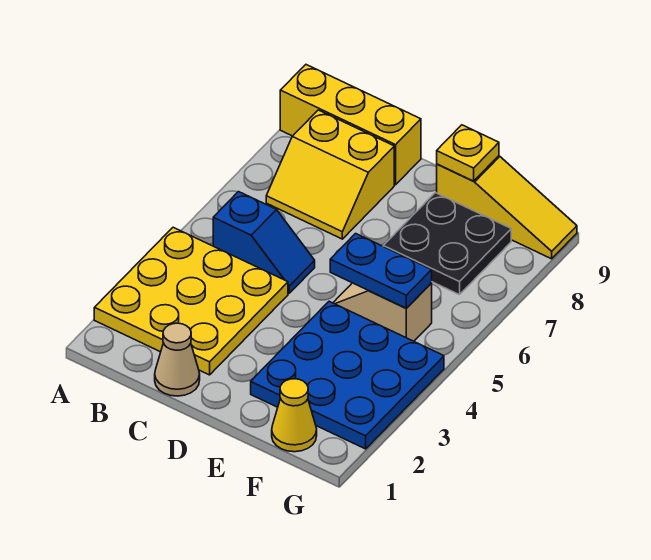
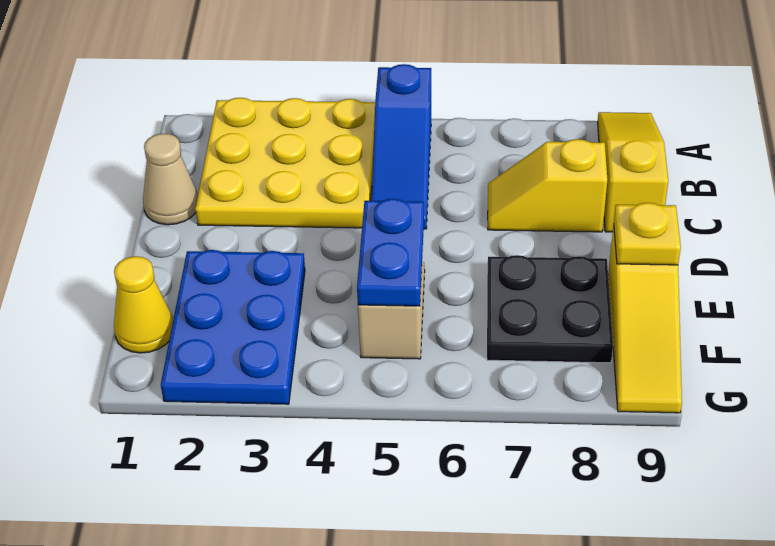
yellow brick A9:C9 level 1 -> yellow slope A9:C9 level 1 top C
blue slope B5:C5 level 1 top B -> blue slope A5:C5 level 1 top A
yellow slope B7:C8 level 1 top 8 -> yellow slope C7:C8 level 1 top 8
blue plate E2:G4 level 1 -> blue plate E2:G3 level 1

